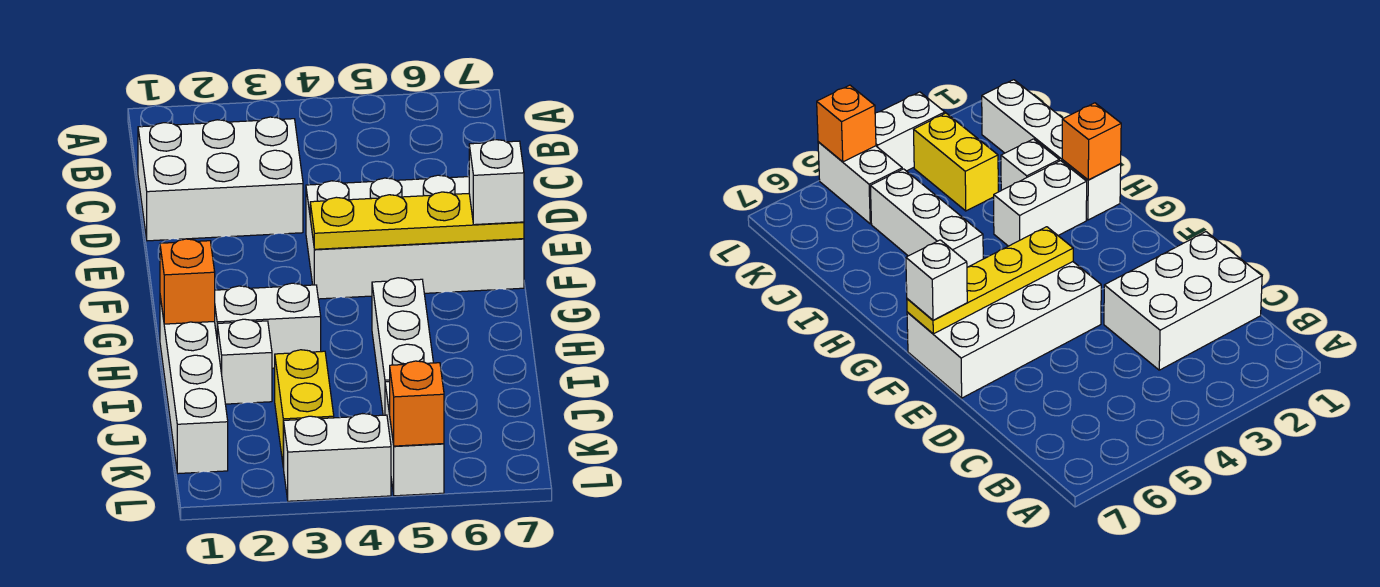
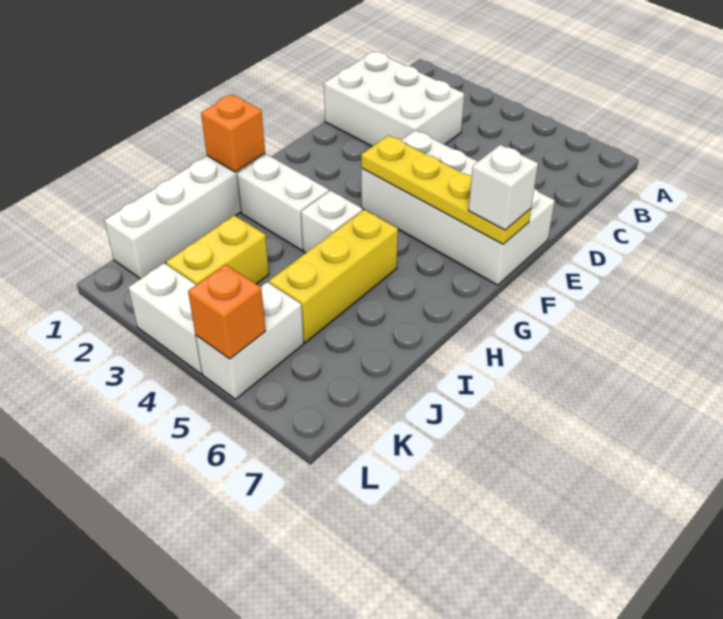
white brick H5:J5 level 1 -> yellow brick H5:J5 level 1
white brick I2 level 1 -> white brick H4 level 1

